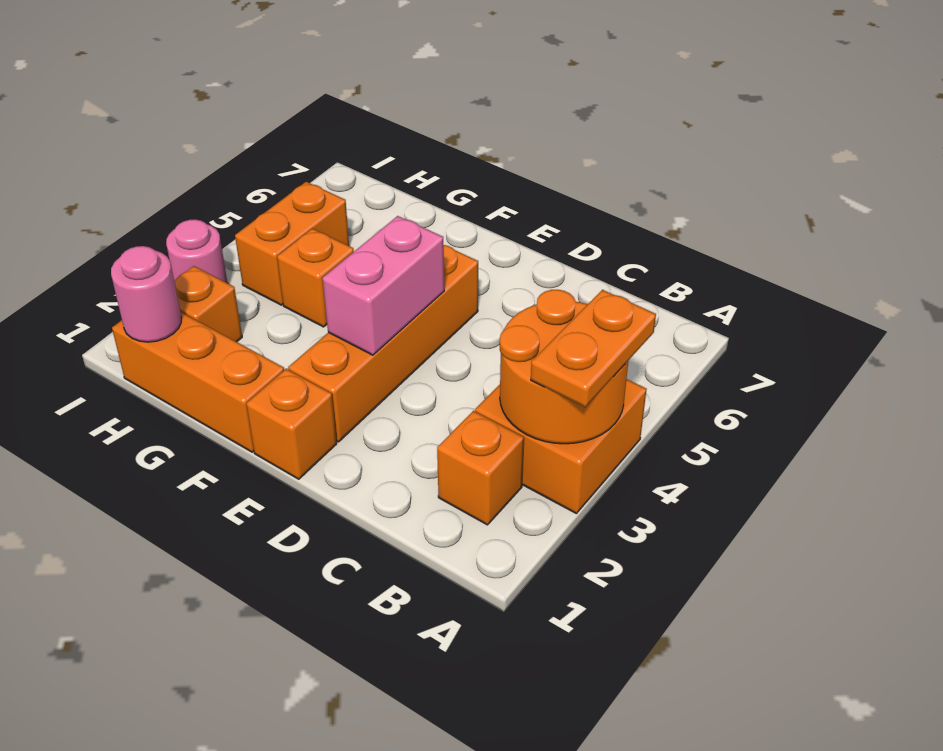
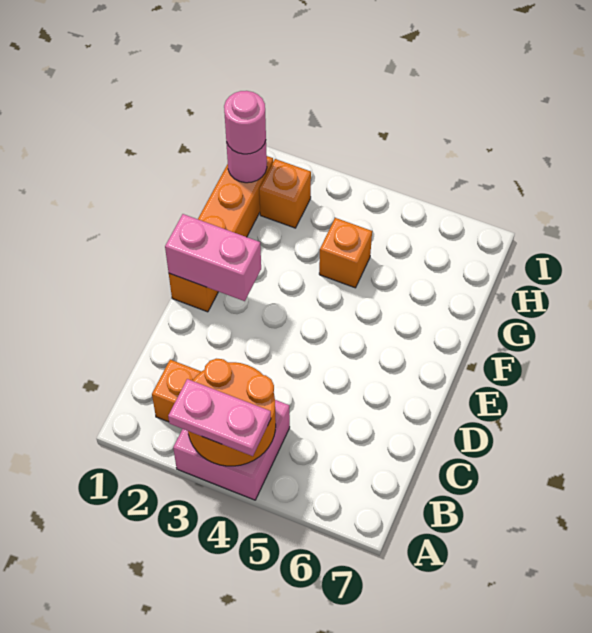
orange brick A3:B4 level 1 -> pink brick A3:B4 level 1
orange plate A3:A4 level 3 -> pink plate A3:A4 level 3
orange brick E2:E5 level 1 -> none
pink brick E3:E4 level 2 -> pink brick E1:E2 level 2
orange brick H4:H5 level 1 -> none
pink round brick I3 level 1 -> pink round brick H1 level 3

